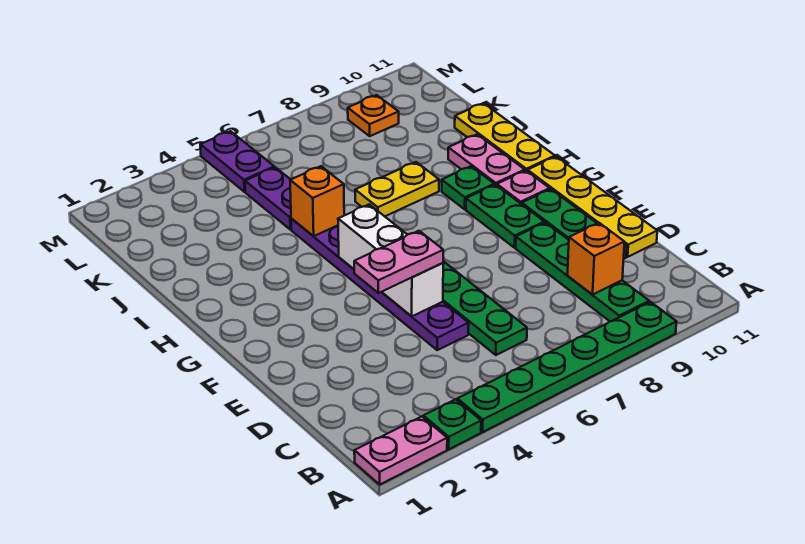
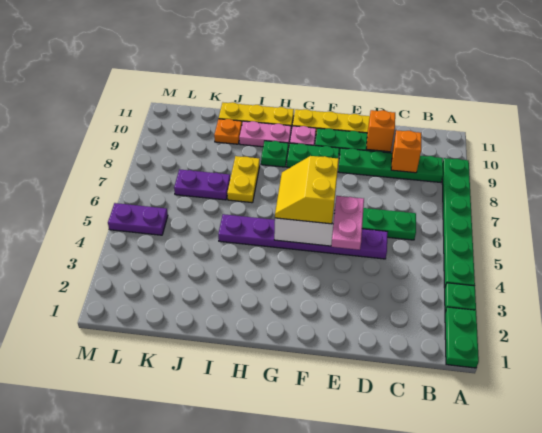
pink plate A1:A2 level 1 -> green plate A1:A2 level 1
none -> yellow slope F5:G6 level 3 top F
orange brick I5 level 2 -> orange brick D10 level 2
purple plate J5:K5 level 1 -> purple plate J7:K7 level 1
orange plate L9 level 1 -> orange plate J10 level 1

